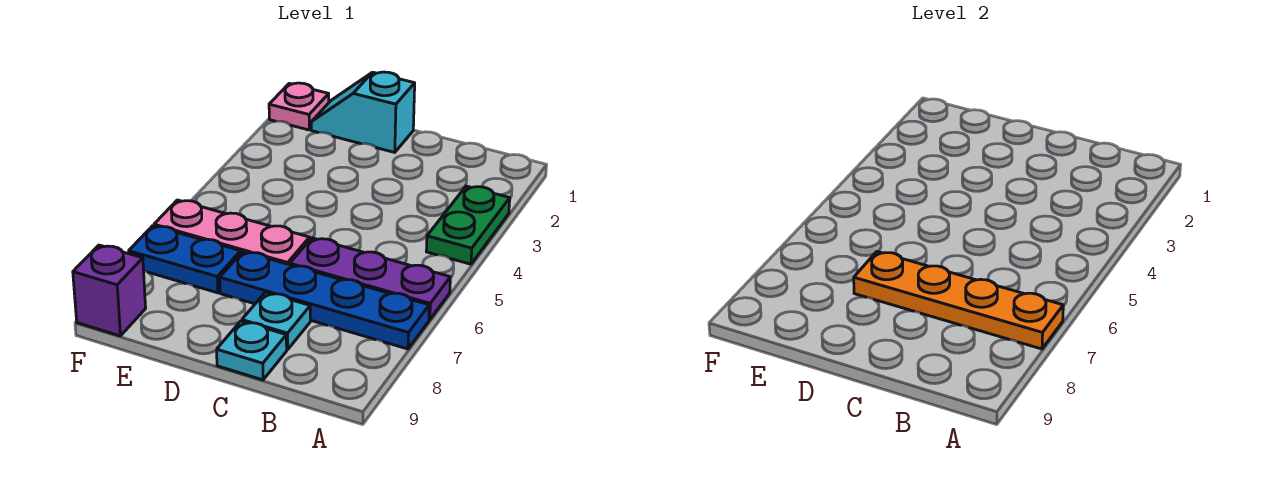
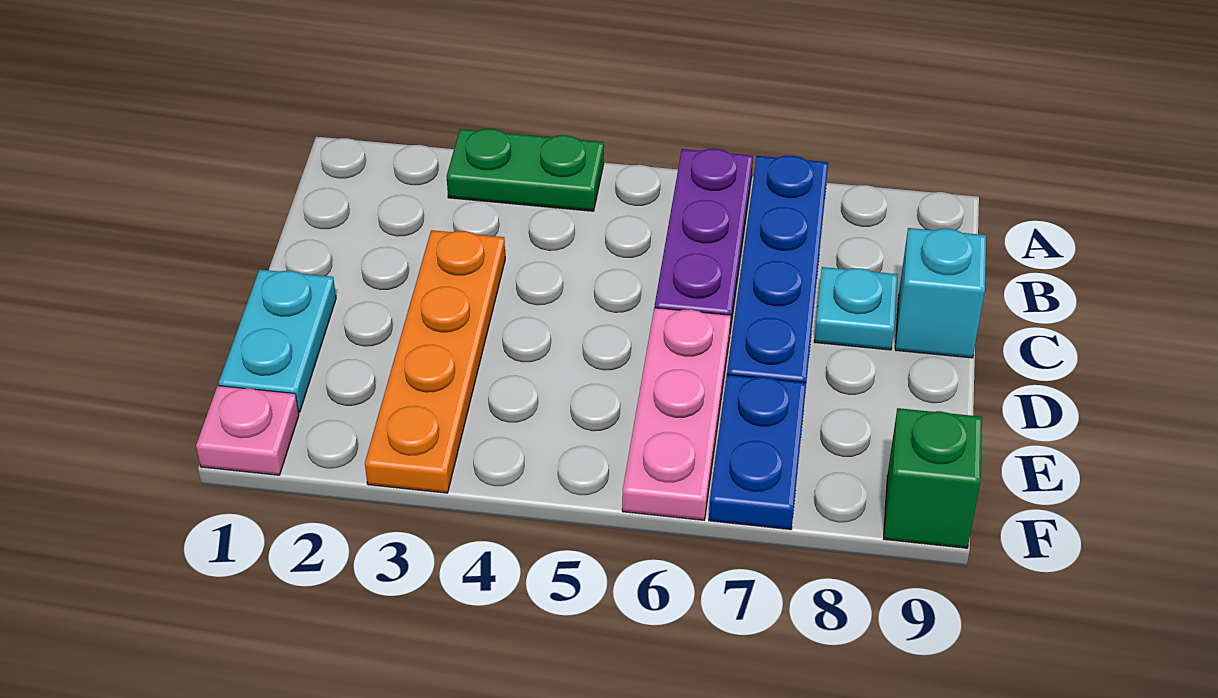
orange plate A7:D7 level 2 -> orange plate C3:F3 level 1
cyan plate C9 level 1 -> cyan brick C9 level 1
cyan slope D1:E1 level 1 top D -> cyan plate D1:E1 level 1
purple brick F9 level 1 -> green brick F9 level 1

